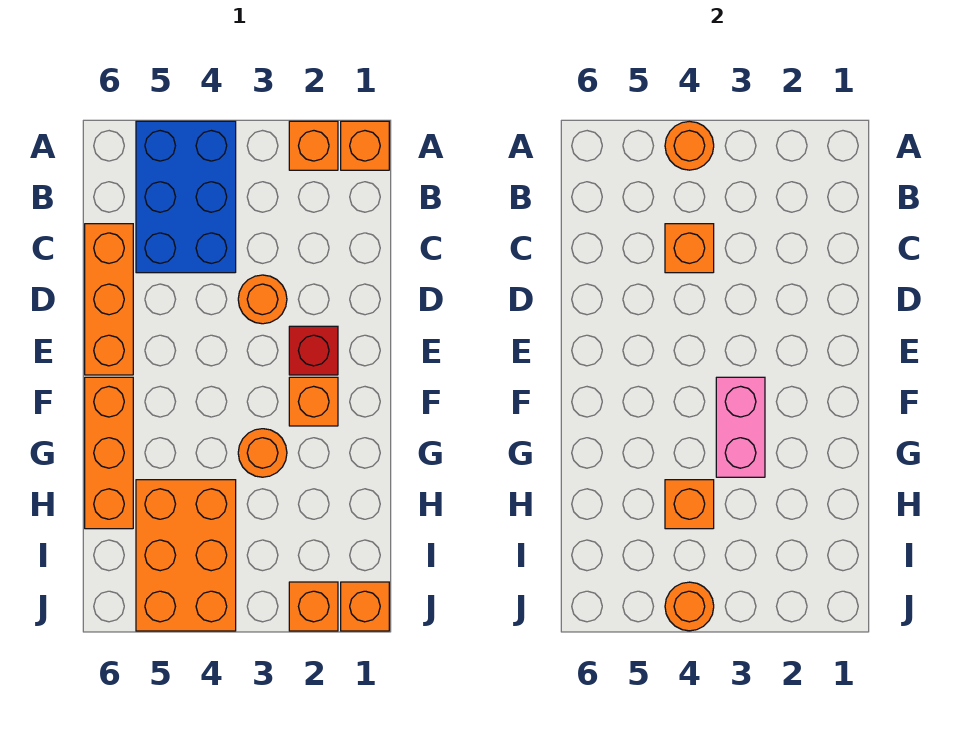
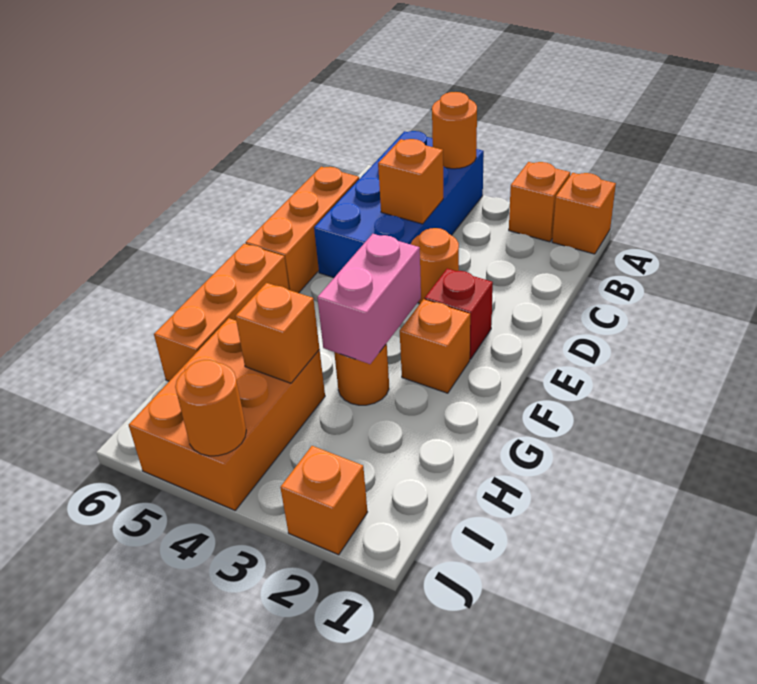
blue brick A4:C5 level 1 -> blue brick A4:D5 level 1
orange brick J1 level 1 -> none

